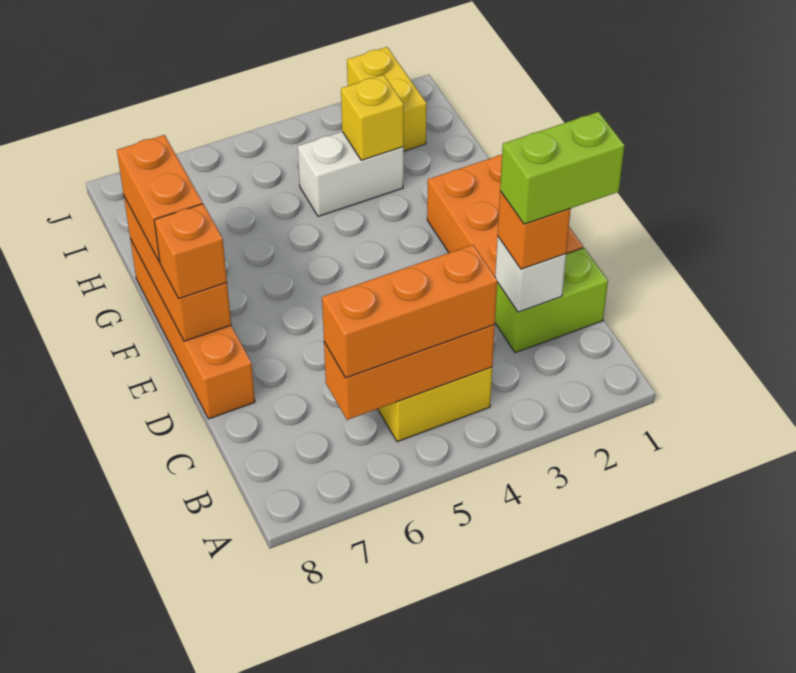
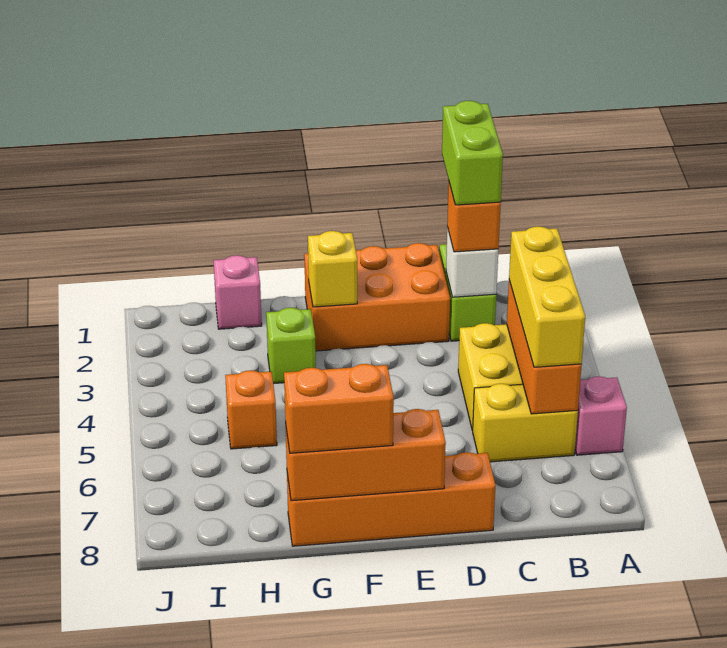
none -> pink brick A6 level 1
orange brick B4:B6 level 3 -> yellow brick B4:B6 level 3
orange brick E8 level 3 -> orange brick H5 level 1
none -> lime brick G3 level 1
none -> pink brick H1 level 1
white brick H3:H4 level 1 -> none
yellow brick H3 level 2 -> yellow brick F2 level 2
yellow brick I2:J2 level 1 -> yellow brick B6:C6 level 1

